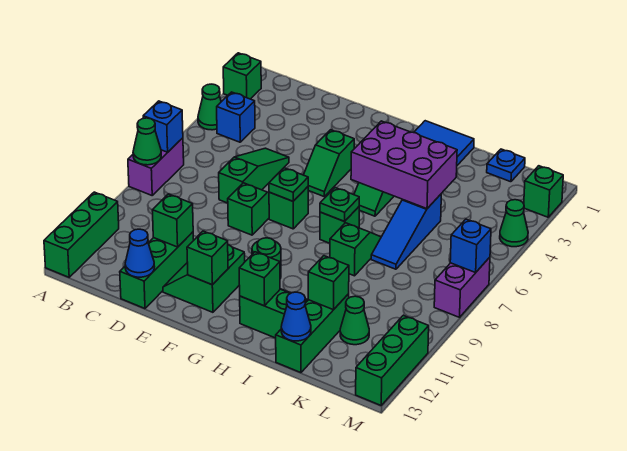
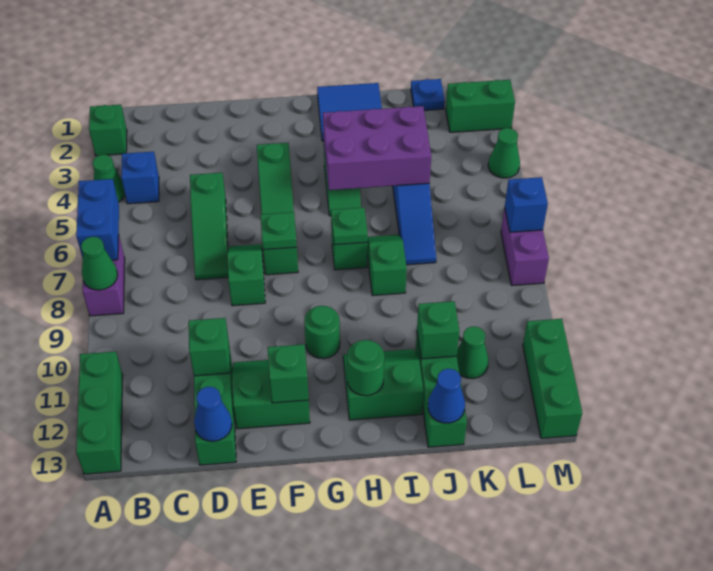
blue brick A7 level 2 -> blue brick A6:A7 level 2
green slope D5:D7 level 1 top 7 -> green slope D5:D7 level 1 top 5
green slope E11:F12 level 1 top F -> green slope E11:F12 level 1 top 12
green brick H12 level 2 -> green round brick H12 level 2
green brick M2 level 1 -> green brick L2:M2 level 1

